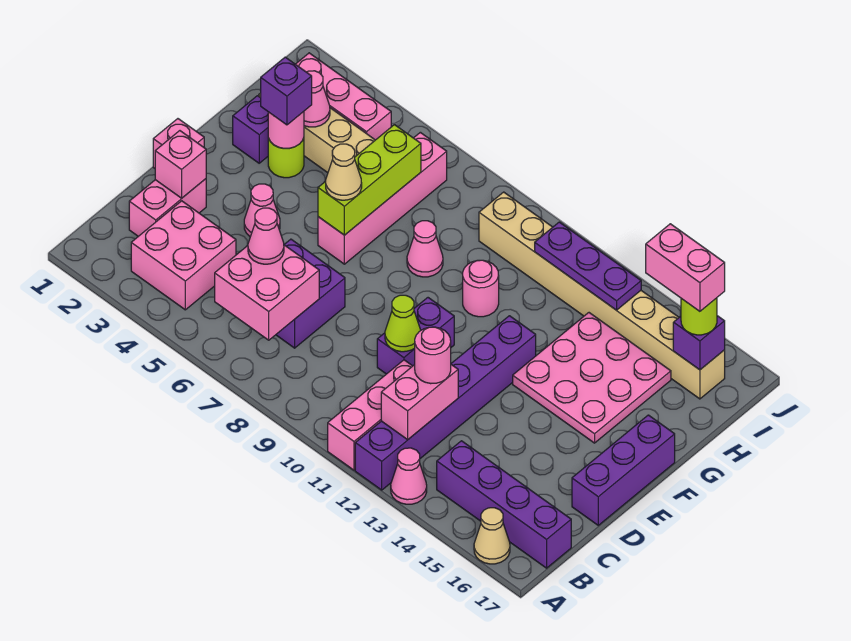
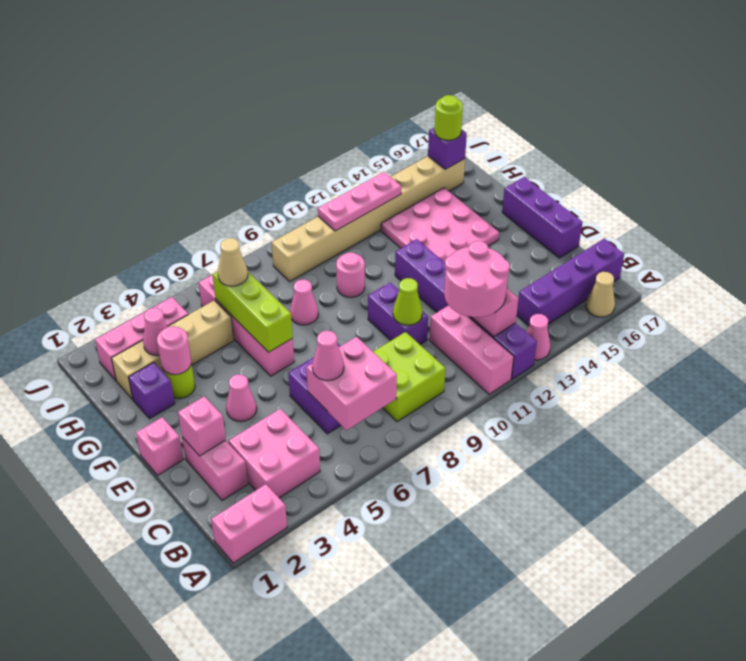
none -> lime brick B8:C9 level 1
pink round brick C12 level 3 -> pink round brick B11:C12 level 3
tan cone F6 level 3 -> tan cone H6 level 3
purple brick G3 level 3 -> none
purple plate I11:I13 level 2 -> pink plate I11:I13 level 2
pink brick I15:I16 level 4 -> pink brick A1:A2 level 1

